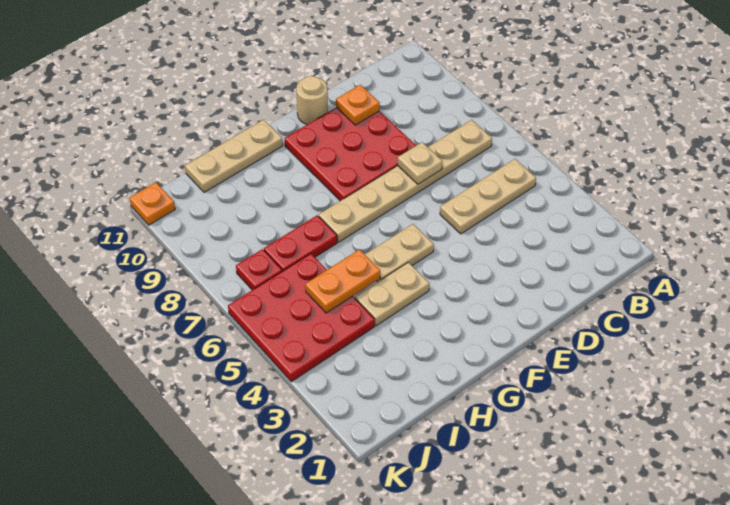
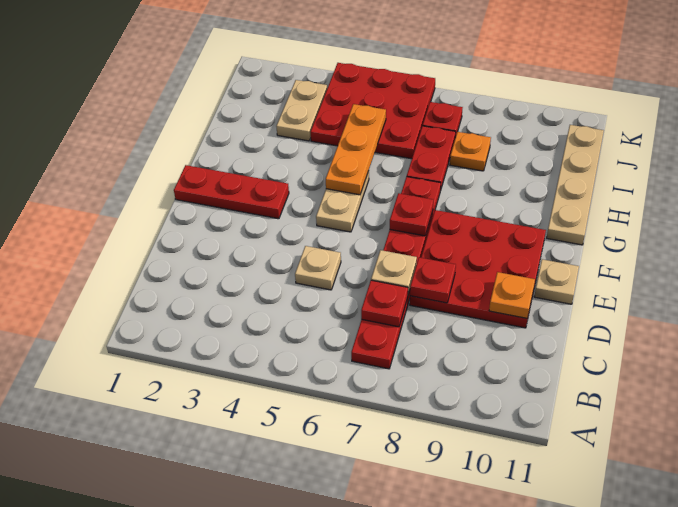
tan plate B5:D5 level 1 -> tan plate D5 level 1
tan plate B7:G7 level 1 -> red plate B7:G7 level 1
none -> red plate C7 level 2
none -> red plate D8 level 2
tan round brick E11 level 1 -> tan plate E11 level 1
none -> red plate F1:F3 level 1
none -> red plate F7 level 2
tan plate G4:H4 level 1 -> tan plate I3:J3 level 1
tan plate G11:I11 level 1 -> tan plate G11:J11 level 1
orange plate H5:I5 level 2 -> orange plate G5:I5 level 2
orange plate K11 level 1 -> orange plate I8 level 1

